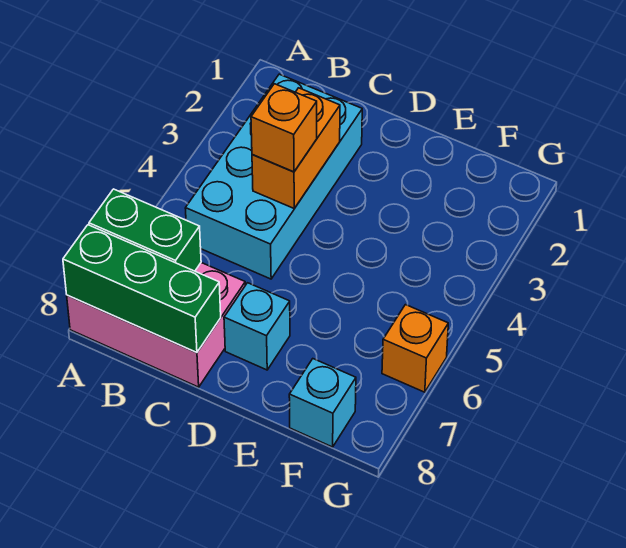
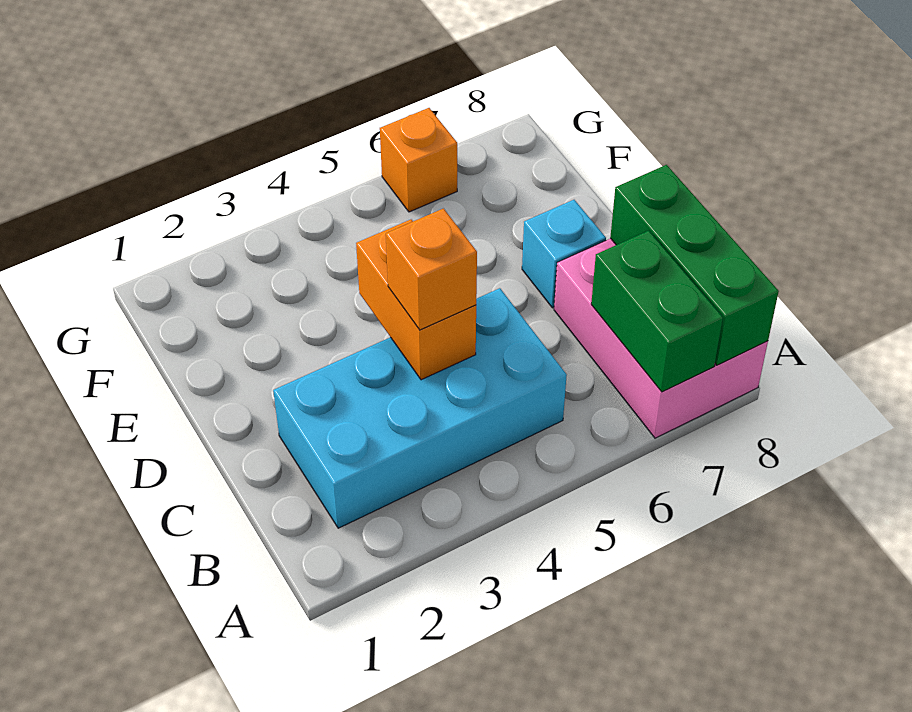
orange brick C3:C4 level 2 -> orange brick C4:D4 level 2
cyan brick F8 level 1 -> none

